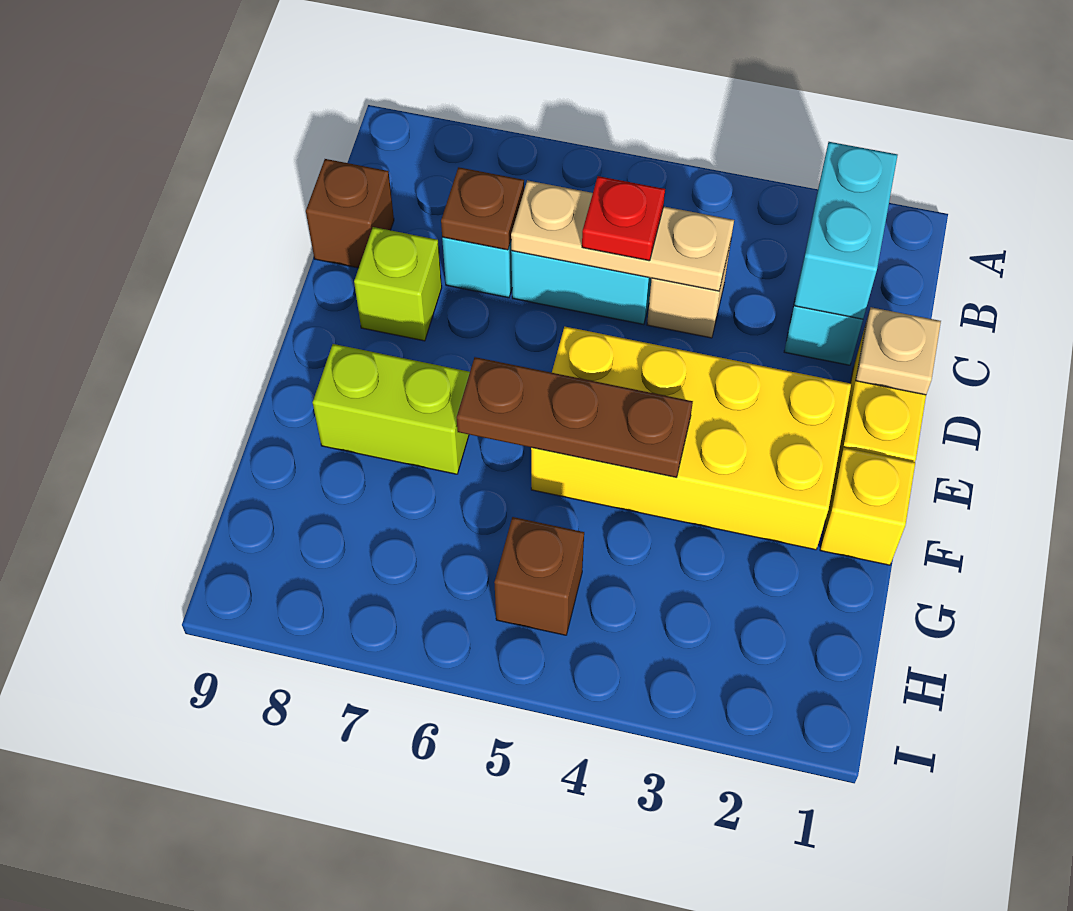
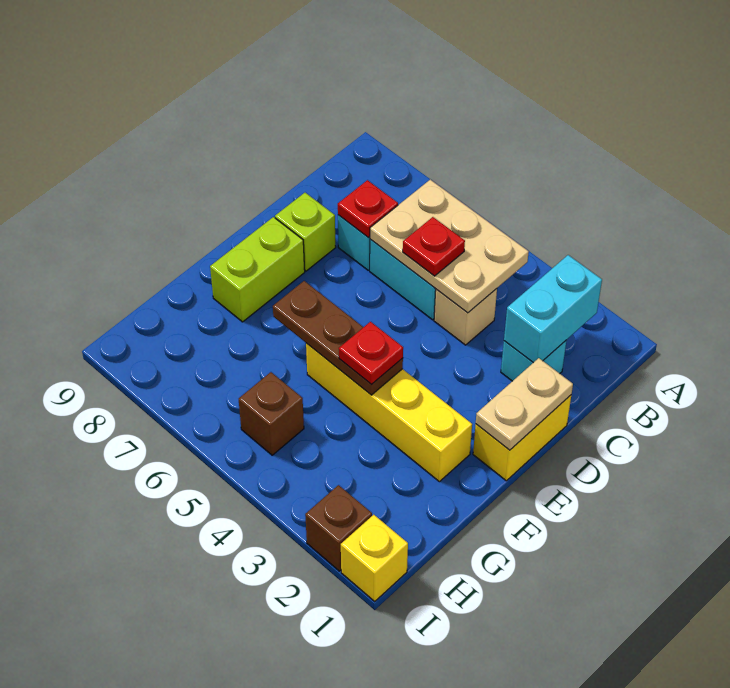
tan plate C4:C6 level 2 -> tan plate B4:C6 level 2
brown plate C7 level 2 -> red plate C7 level 2
brown brick C9 level 1 -> brown brick I2 level 1
tan plate D1 level 2 -> tan plate D1:E1 level 2
yellow brick E2:F5 level 1 -> yellow brick F2:F5 level 1
yellow brick F1 level 1 -> yellow brick I1 level 1
none -> red plate F4 level 3
lime brick F7:F8 level 1 -> lime brick E8:F8 level 1

